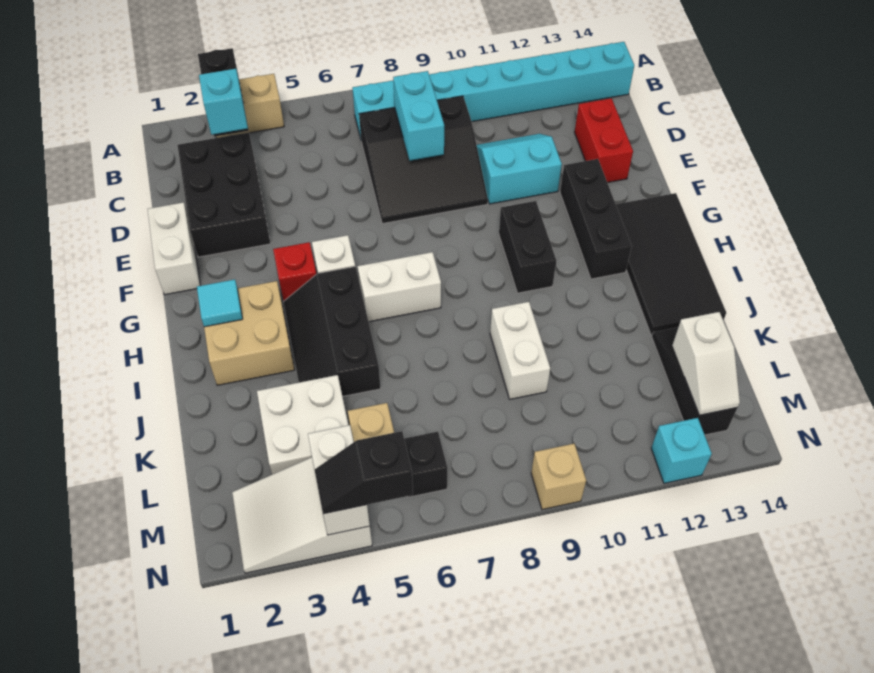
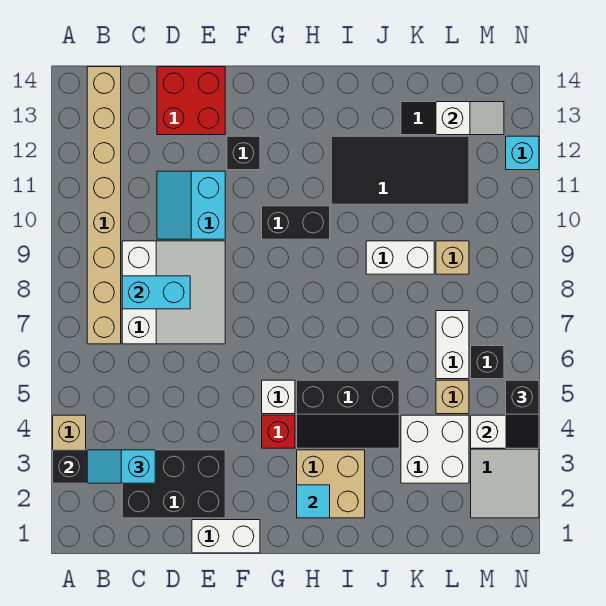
cyan brick B7:B14 level 1 -> tan brick B7:B14 level 1
black slope C7:E9 level 1 top C -> white slope C7:E9 level 1 top C
red brick D13:E13 level 1 -> red brick D13:E14 level 1
black brick F12:H12 level 1 -> black brick F12 level 1
black tile G13:J14 level 1 -> black tile I11:L12 level 1
white brick H6:H7 level 1 -> white brick L6:L7 level 1
tan brick N9 level 1 -> tan brick L9 level 1

